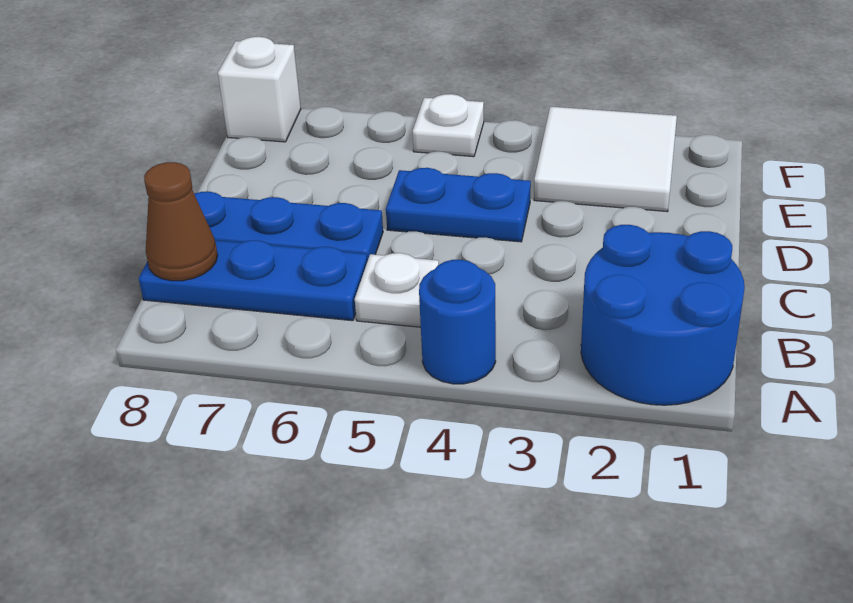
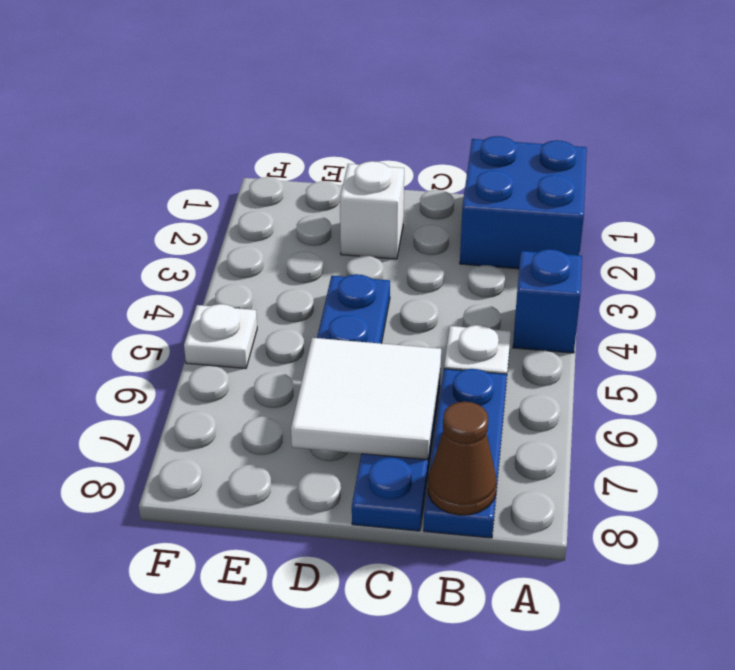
blue round brick A1:B2 level 1 -> blue brick A1:B2 level 1
blue round brick A4 level 1 -> blue brick A4 level 1
white tile E2:F3 level 1 -> white tile C6:D7 level 2
white brick F8 level 1 -> white brick D2 level 1

